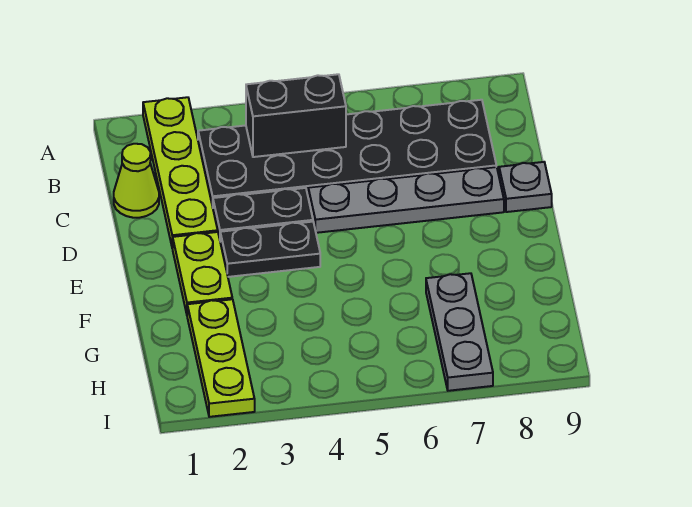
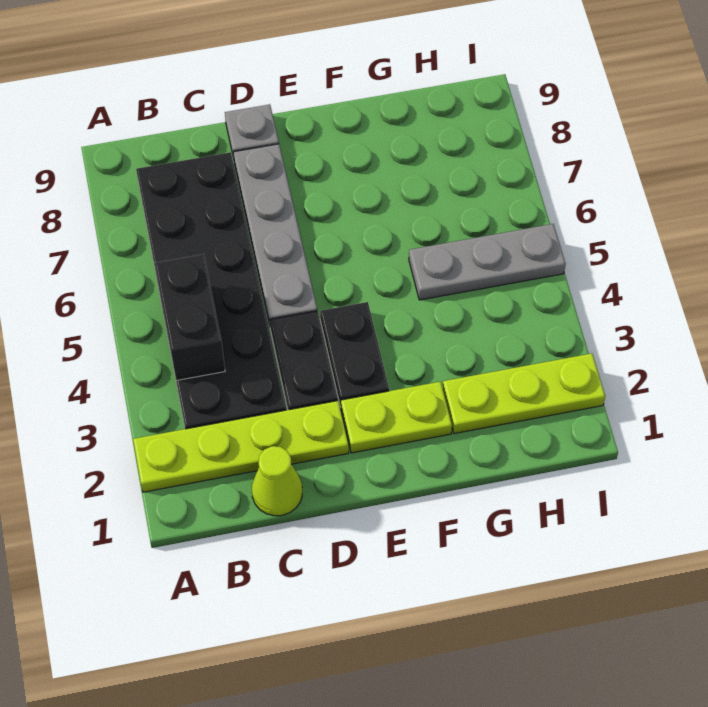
grey plate G7:I7 level 1 -> grey plate G5:I5 level 1

